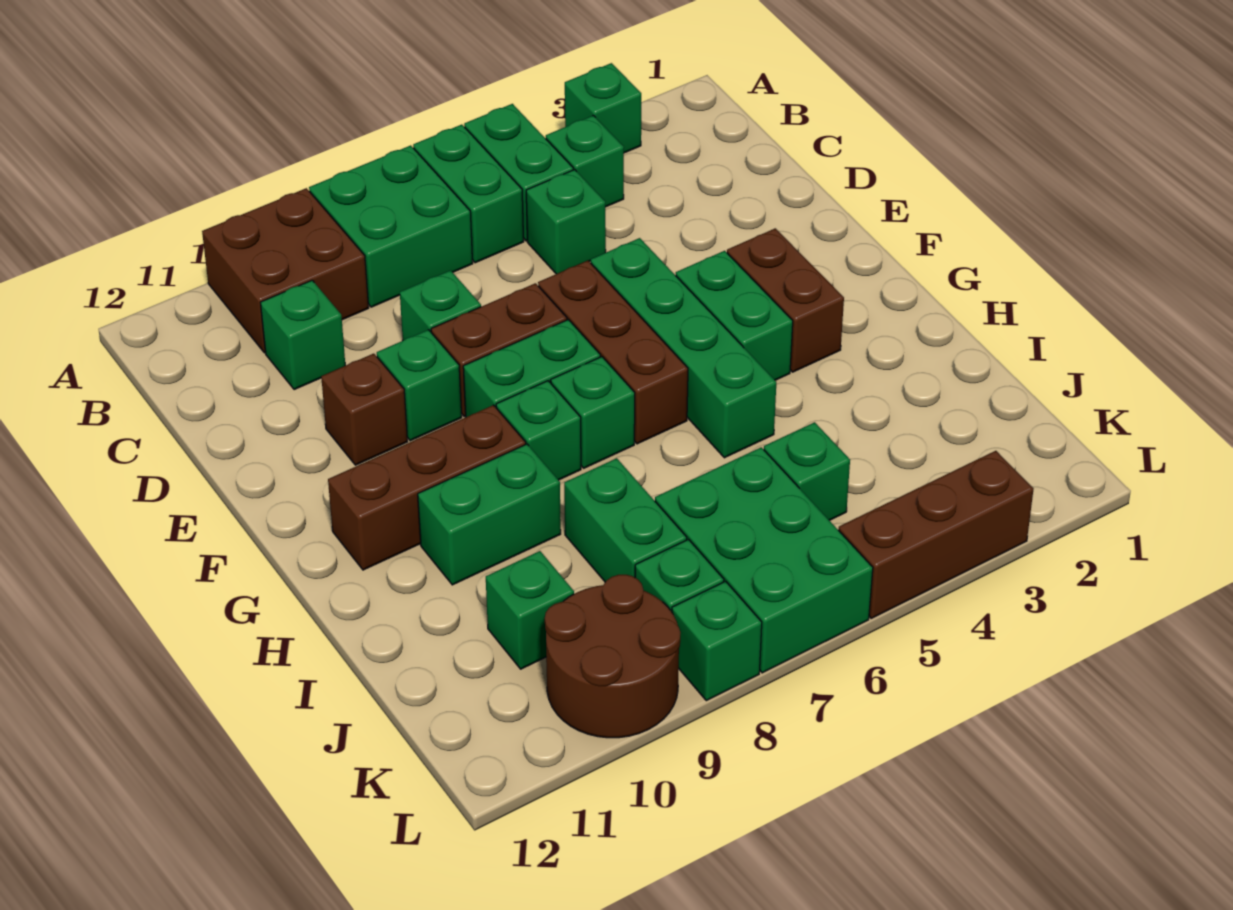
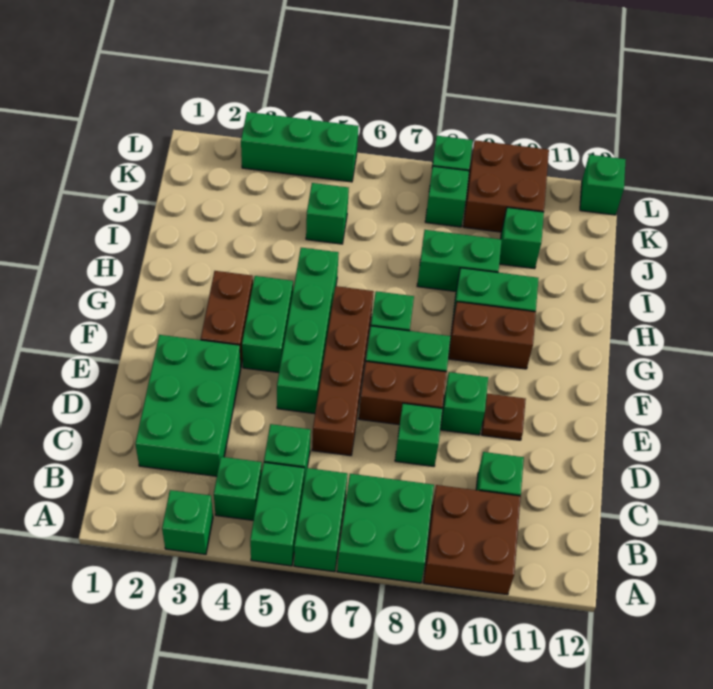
brown brick E6:G6 level 1 -> brown brick D6:G6 level 1
brown brick E10 level 1 -> brown plate E10 level 1
green brick G8 level 1 -> green brick L12 level 1
brown brick G9:G11 level 1 -> brown brick G9:G10 level 1
green brick I8:J8 level 1 -> green brick I8:I9 level 1
green brick J6:L7 level 1 -> green brick C2:E3 level 1
brown round brick K9:L10 level 1 -> brown brick K9:L10 level 1
brown brick L3:L5 level 1 -> green brick L3:L5 level 1

